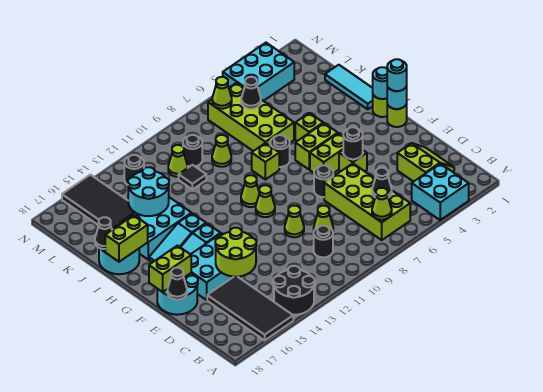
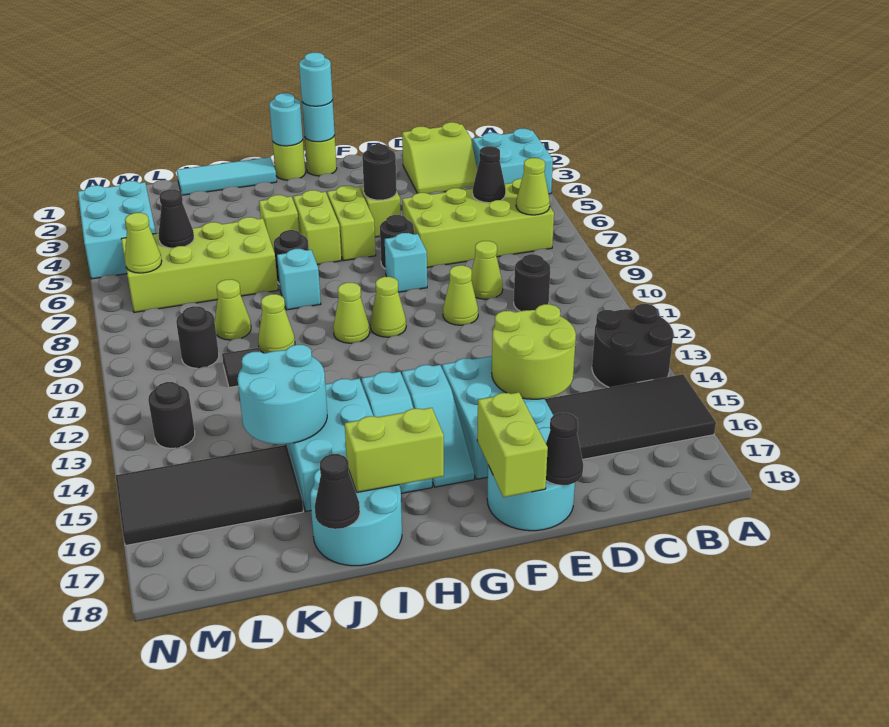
lime slope C2:D3 level 1 top 3 -> lime slope C2:D3 level 1 top 2
none -> cyan brick F8 level 1
lime brick I8 level 1 -> cyan brick I8 level 1
lime brick I17:I18 level 2 -> lime brick H17:I17 level 2
lime cone L11 level 1 -> lime cone J10 level 1

